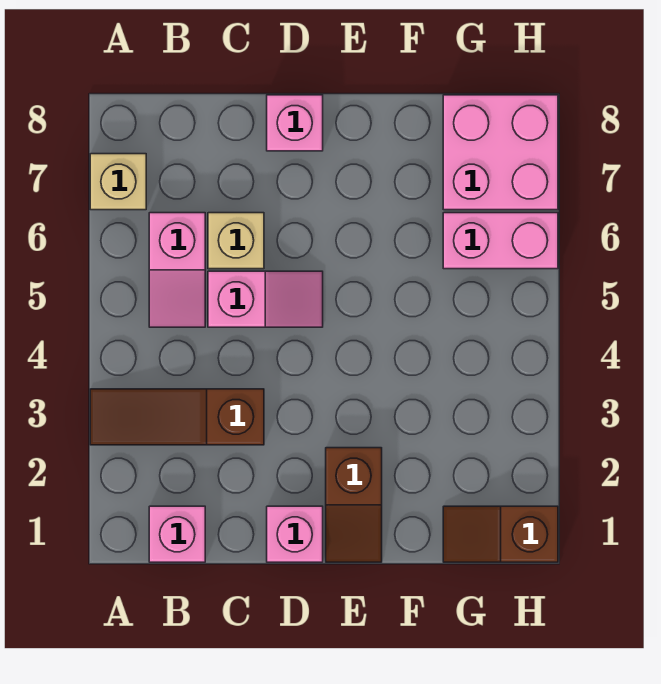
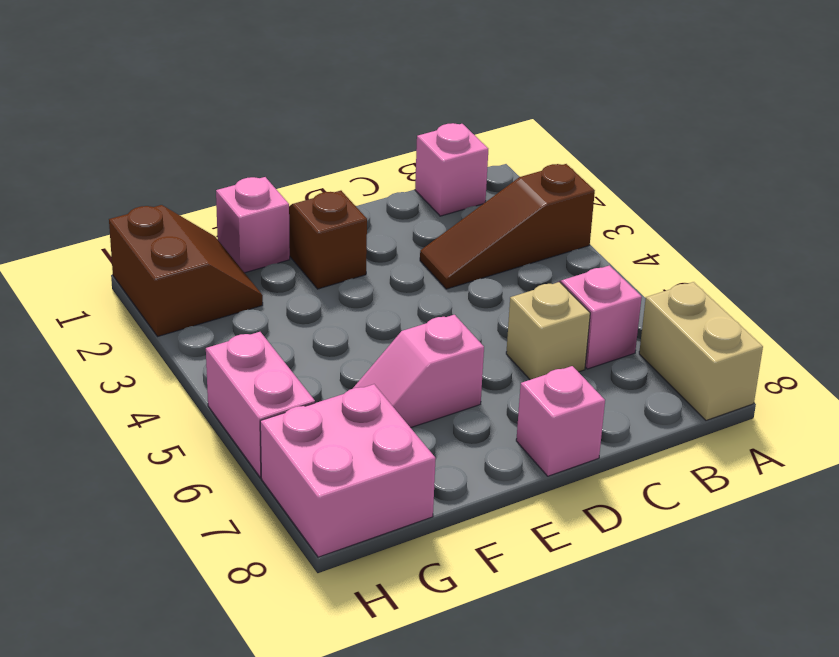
brown slope A3:C3 level 1 top C -> brown slope A3:C3 level 1 top A
tan brick A7 level 1 -> tan brick A7:A8 level 1
pink slope C5:D5 level 1 top C -> pink slope E6:F6 level 1 top E
pink brick D1 level 1 -> pink brick F1 level 1
brown slope G1:H1 level 1 top H -> brown slope G1:H2 level 1 top H
pink brick G6:H6 level 1 -> pink brick H5:H6 level 1

